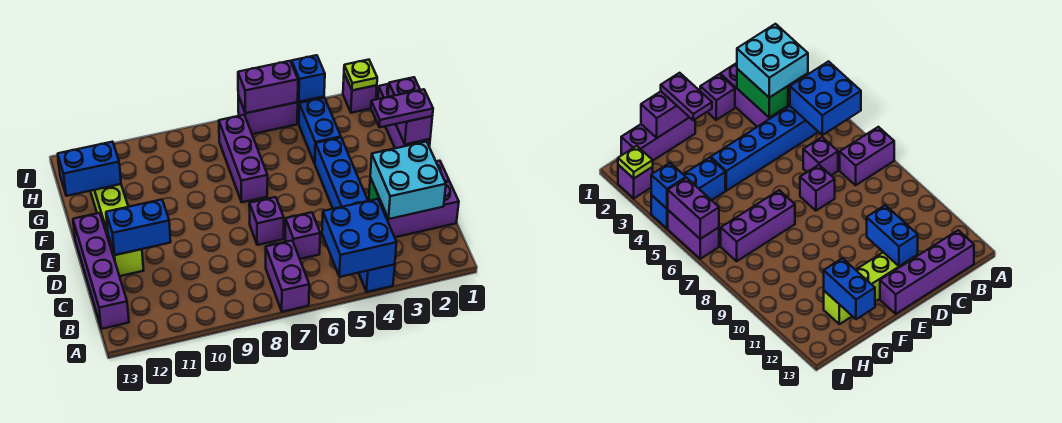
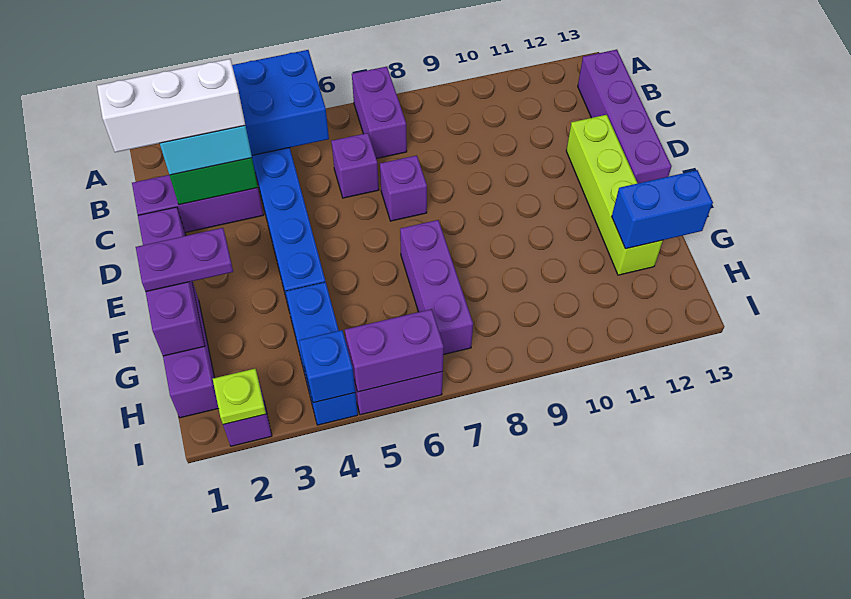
none -> white brick C1:C3 level 4
blue brick D11:D12 level 2 -> none

